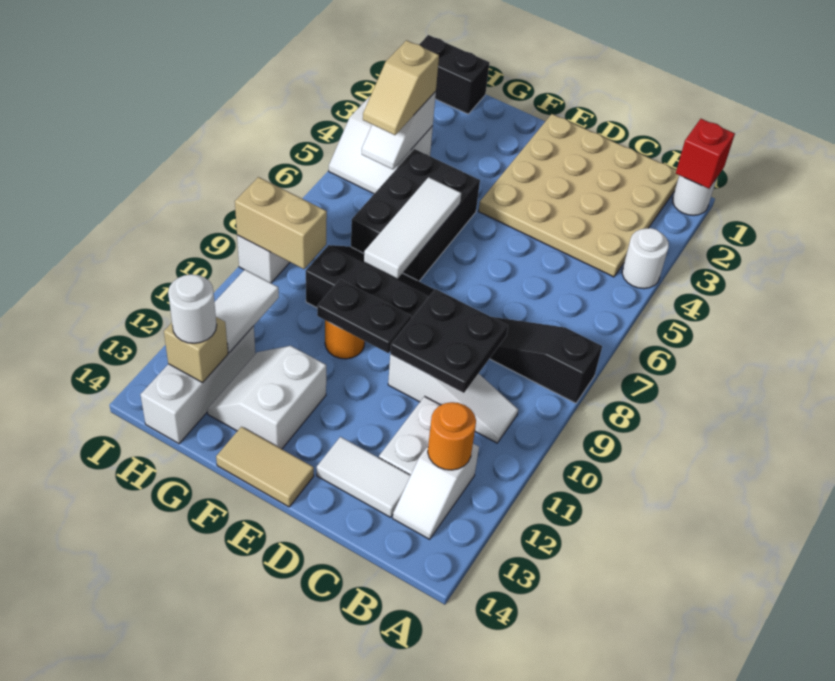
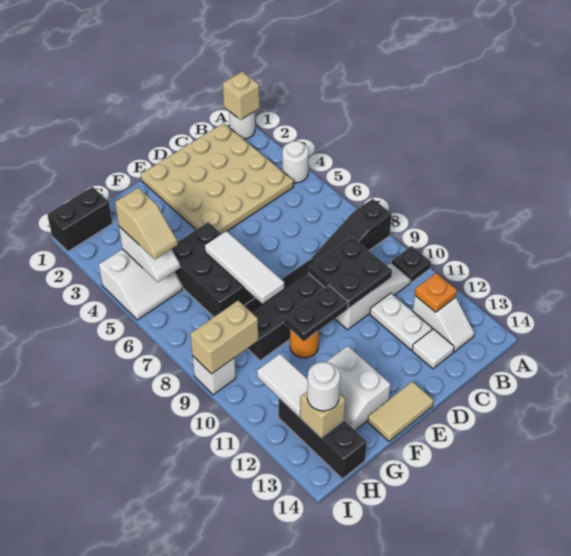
red brick A1 level 2 -> tan brick A1 level 2
none -> black plate A10 level 1
orange round brick B12 level 2 -> orange plate B12 level 2
white tile C13:D13 level 1 -> white tile C13 level 1
white brick H12:H14 level 1 -> black brick H12:H14 level 1

